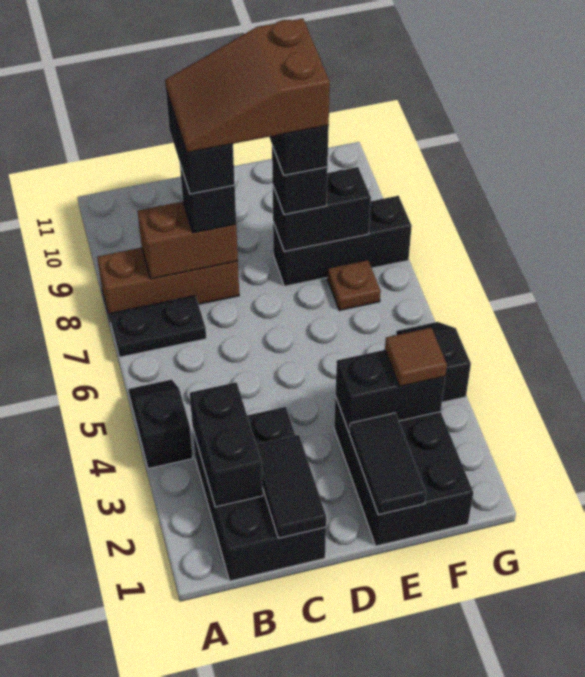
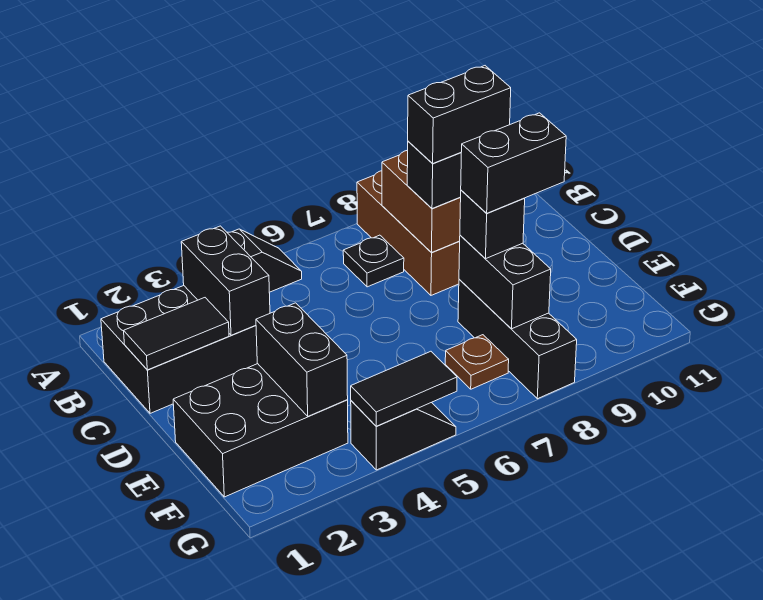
black plate A7:B7 level 1 -> black plate B7 level 1
black brick B2:B3 level 2 -> black brick B3:C3 level 2
brown slope C8:E9 level 5 top E -> none
black tile E1:E2 level 2 -> black tile G4:G5 level 2
brown tile F3 level 3 -> none

